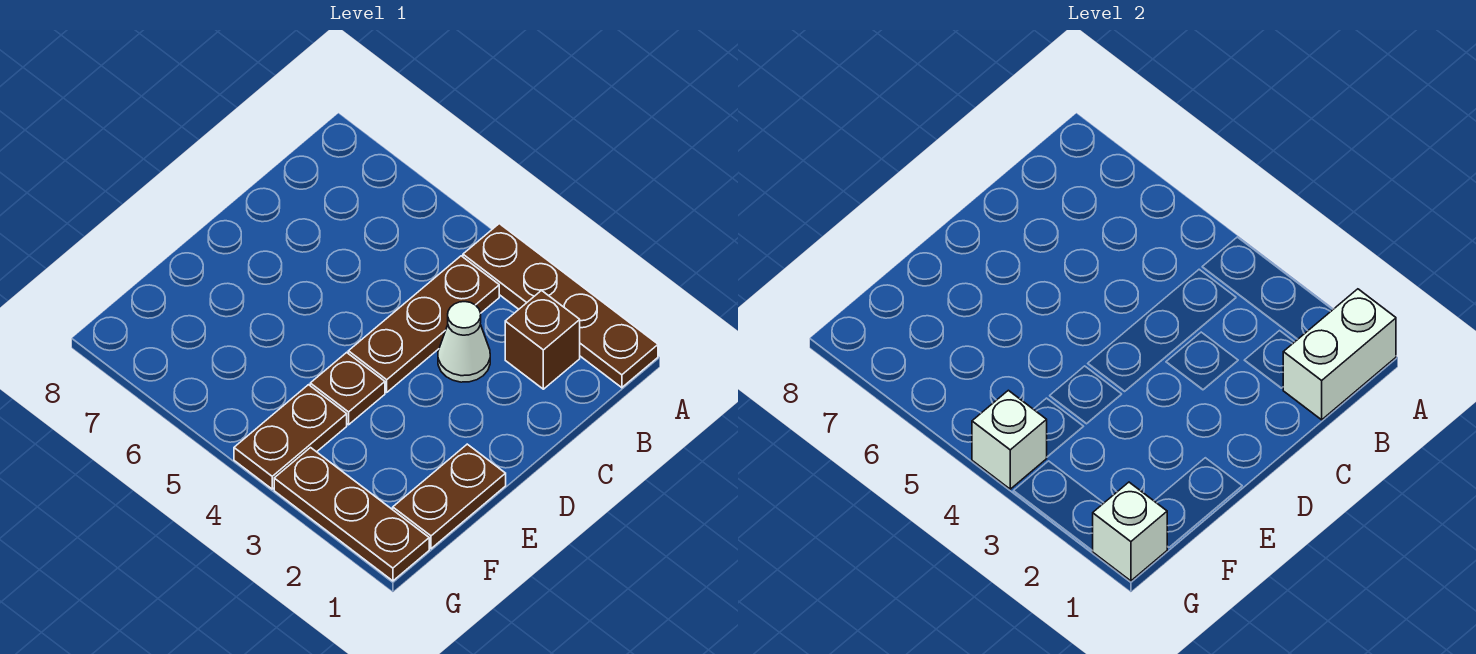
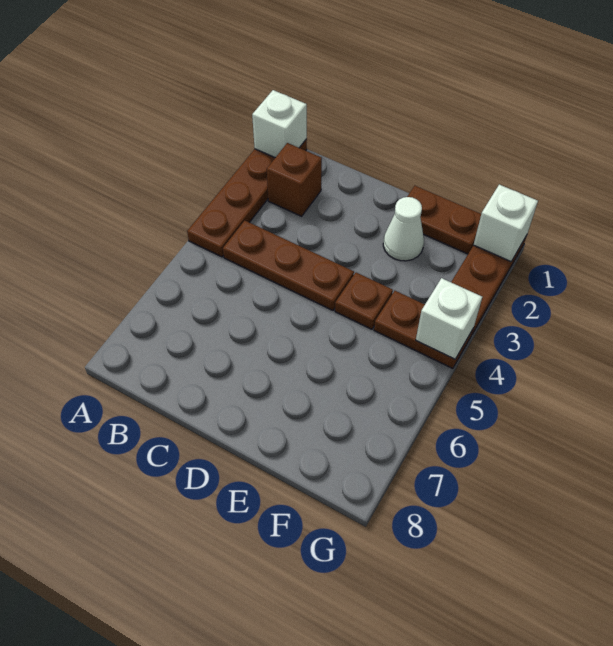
white brick A1:B1 level 2 -> white brick A1 level 2
white cone C3 level 1 -> white cone E2 level 1

